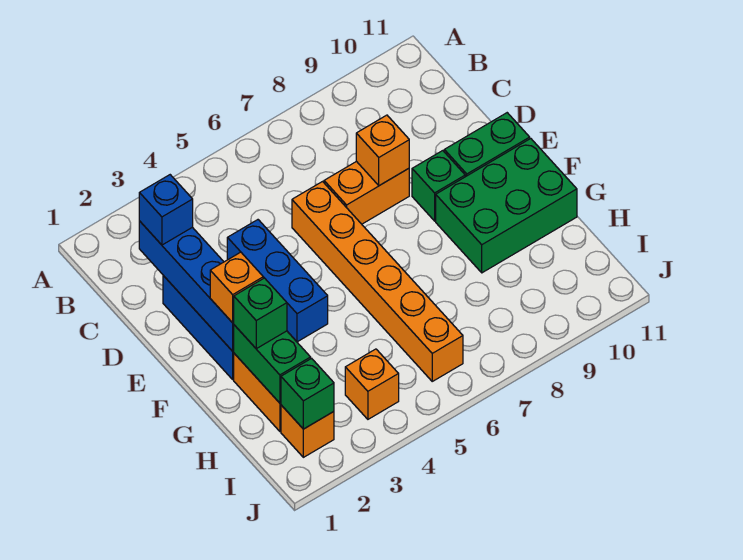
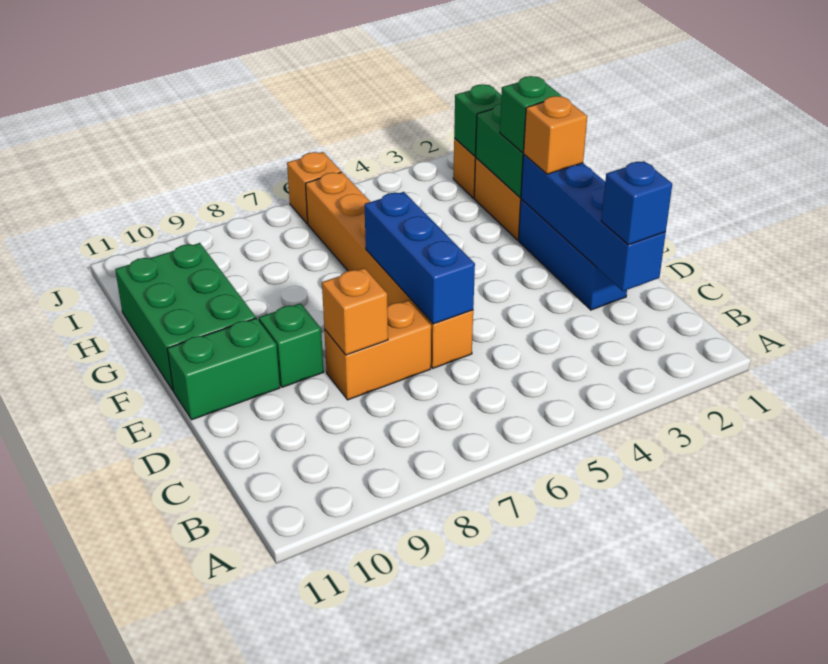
blue brick D4:F4 level 1 -> blue brick D6:F6 level 2
green brick F9:G11 level 1 -> green brick F10:H11 level 1
orange brick I4 level 1 -> orange brick J6 level 1

